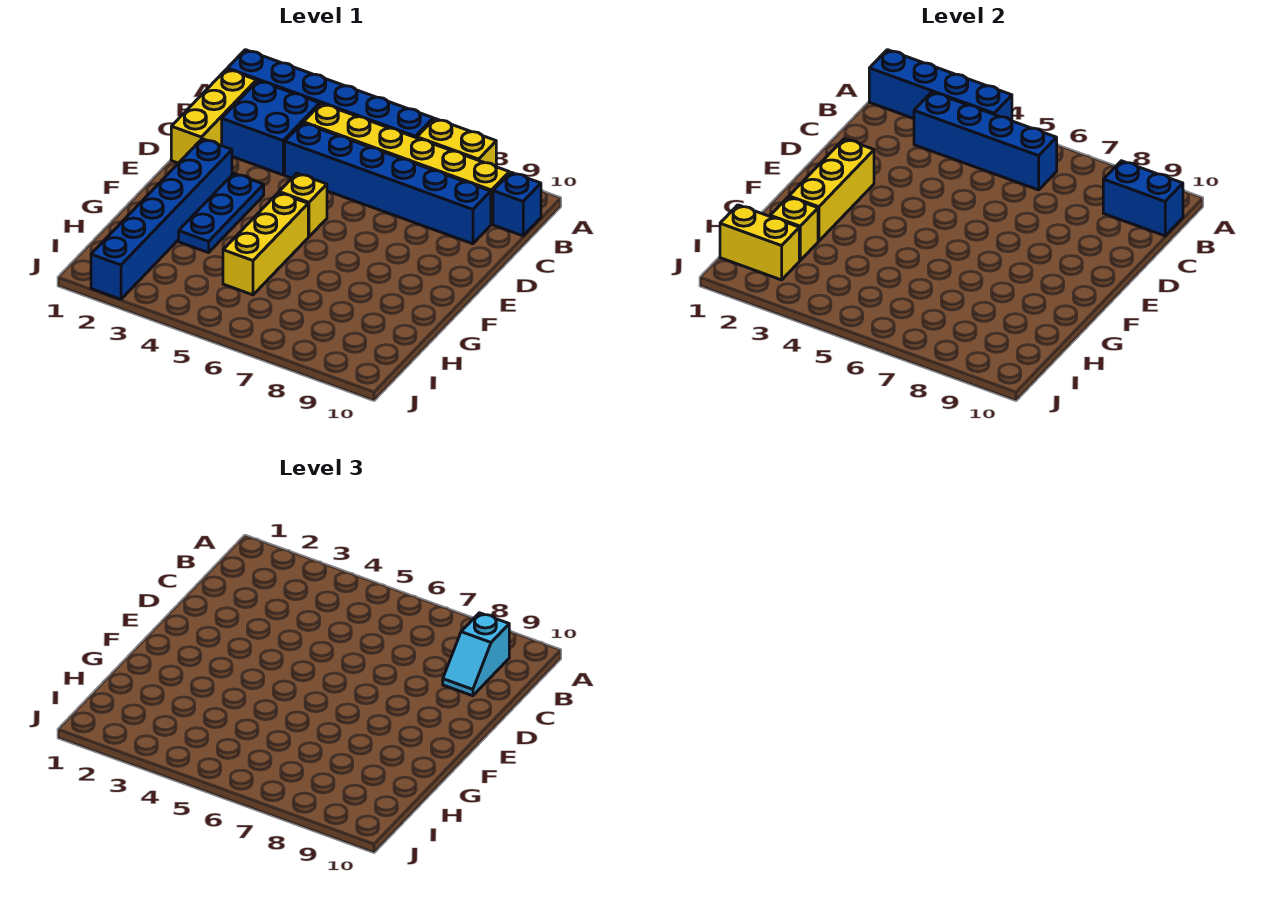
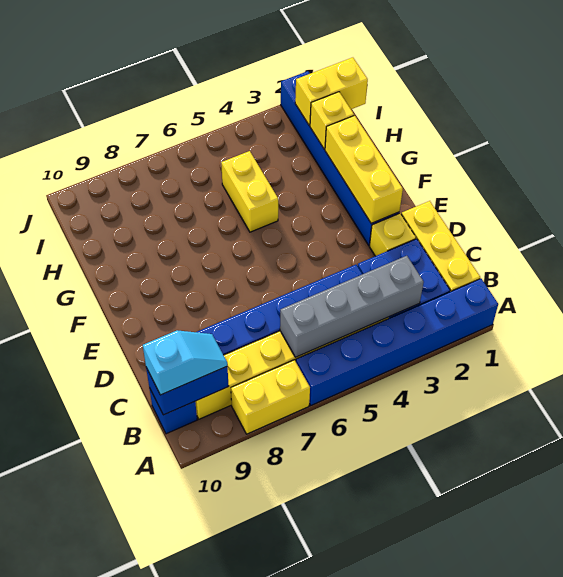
blue brick A1:A4 level 2 -> none
blue brick B3:B6 level 2 -> grey brick B3:B6 level 2
cyan slope B9:C9 level 3 top B -> cyan slope B9:B10 level 3 top 10
blue plate E3:G3 level 1 -> none
yellow brick E5 level 1 -> yellow brick D2 level 1
yellow brick F5:H5 level 1 -> yellow brick G5:H5 level 1

